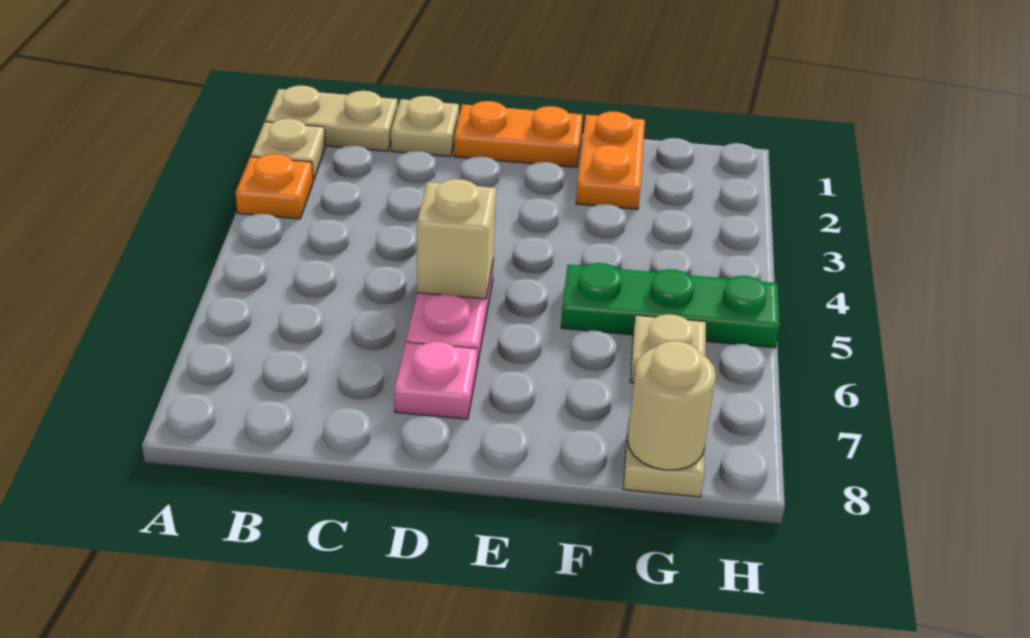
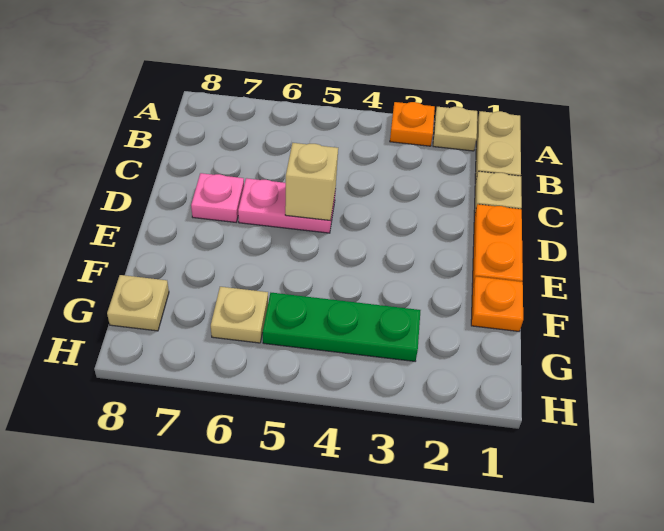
orange plate F1:F2 level 1 -> orange plate F1 level 1
green plate F5:H5 level 1 -> green plate G3:G5 level 1
tan round brick G8 level 2 -> none

